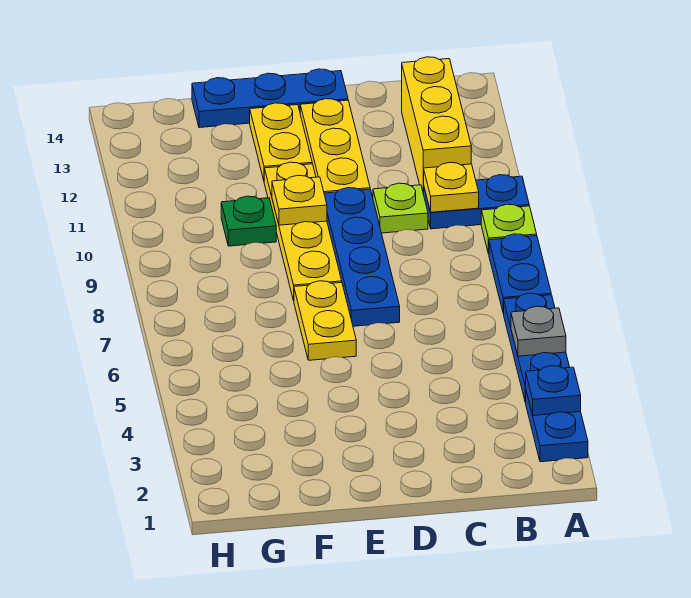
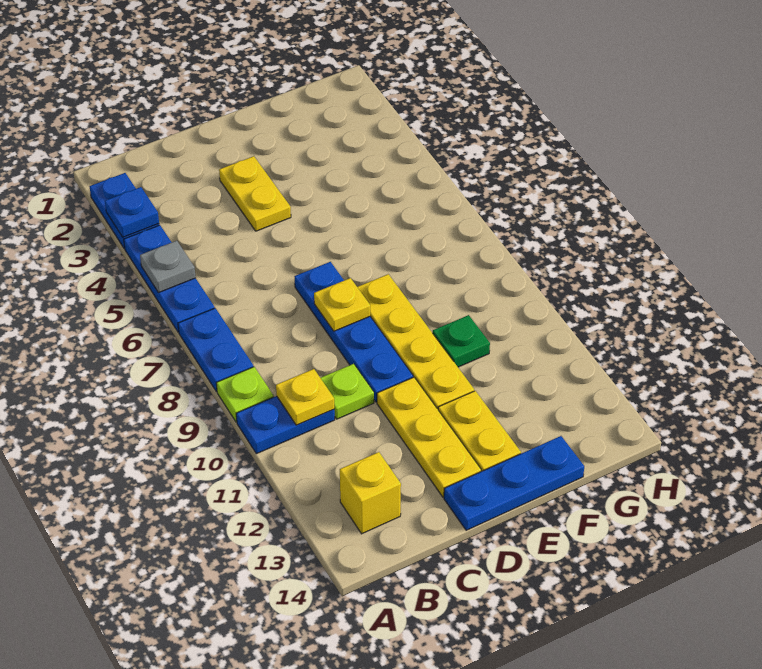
yellow brick B11:B13 level 1 -> yellow brick B13 level 1
yellow plate E6:E7 level 1 -> yellow plate D3:D4 level 1
yellow plate E10 level 2 -> yellow plate D8 level 2

